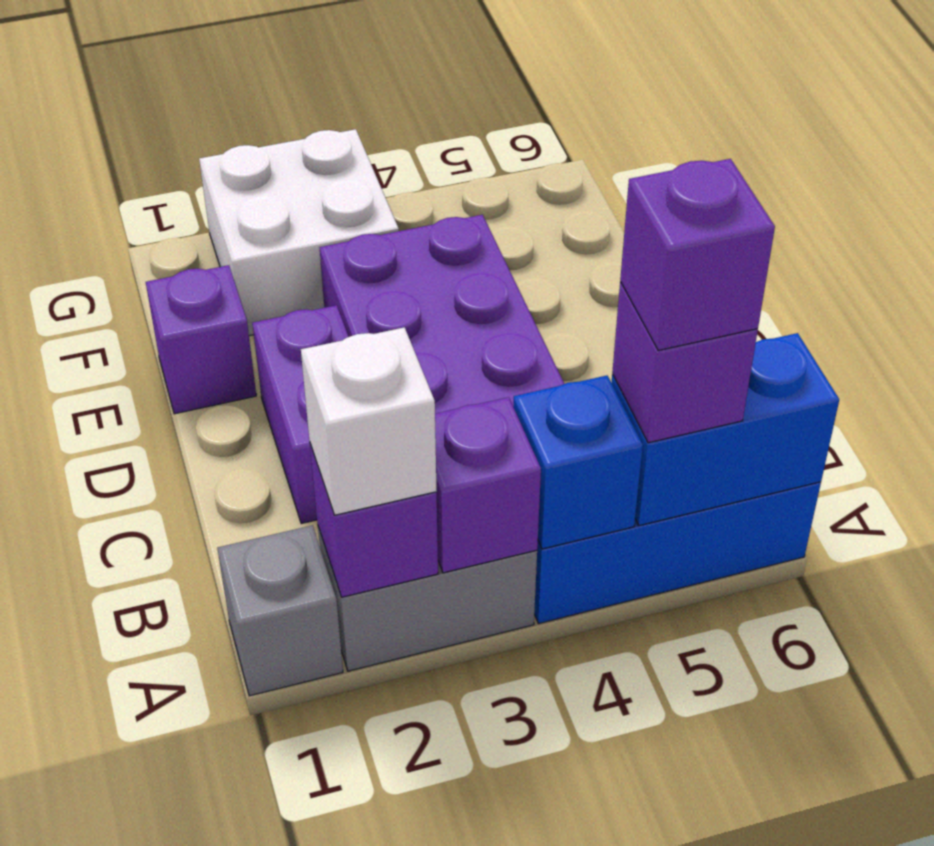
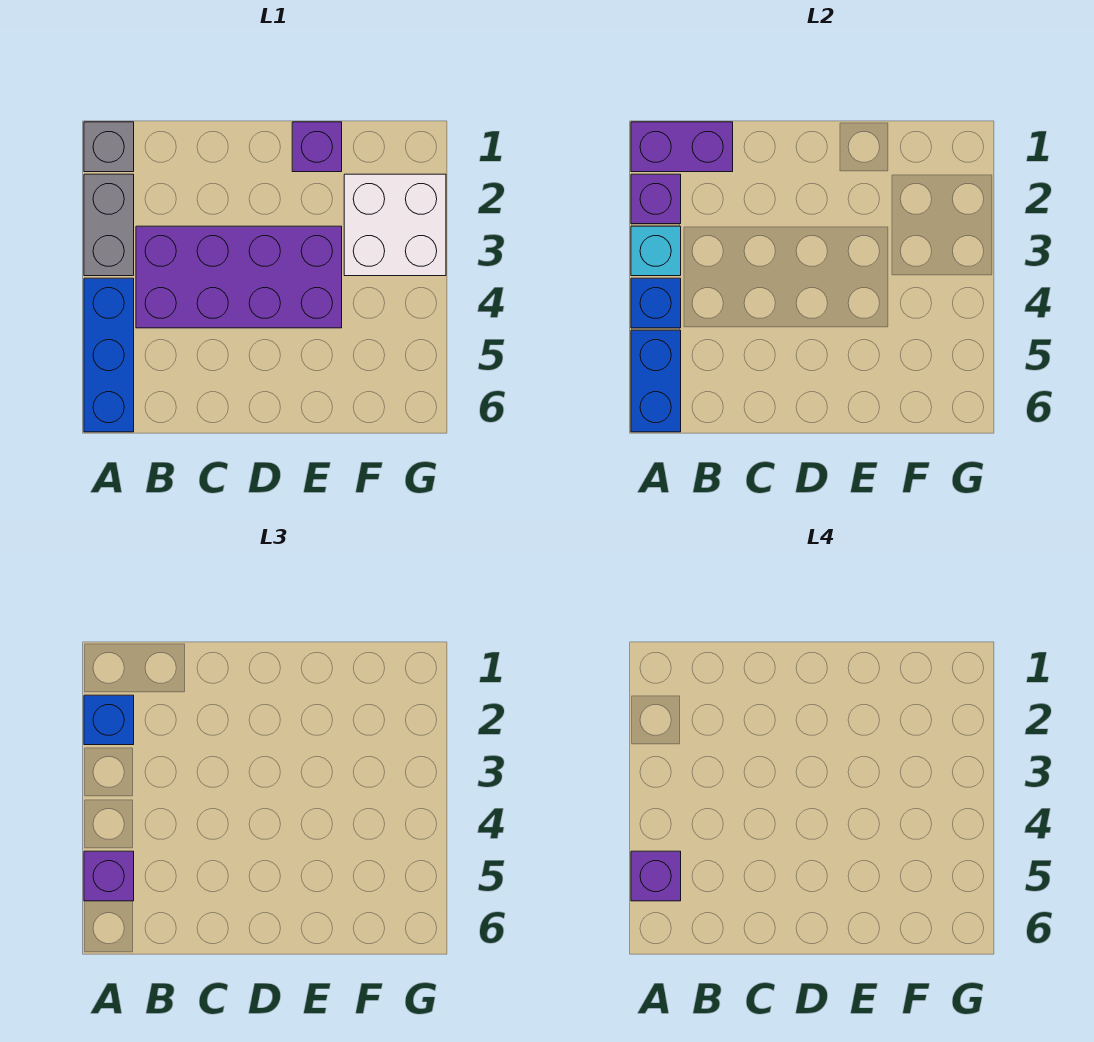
white brick A2 level 3 -> blue brick A2 level 3
purple brick A3 level 2 -> cyan brick A3 level 2
purple brick C2:D2 level 1 -> purple brick A1:B1 level 2

